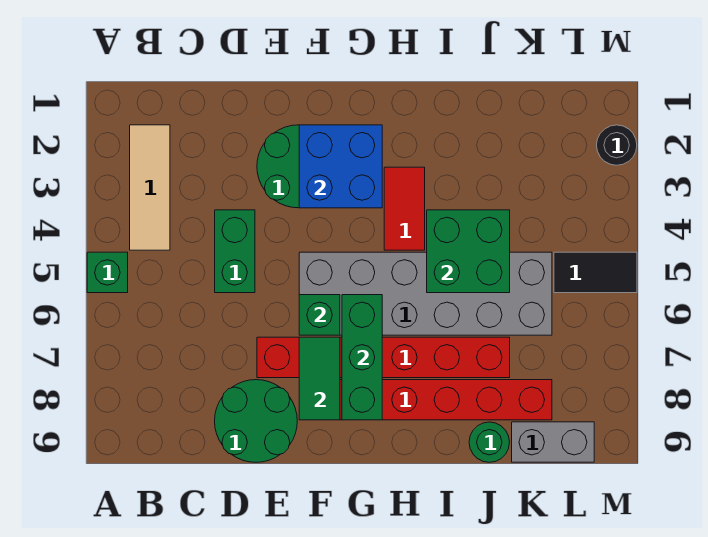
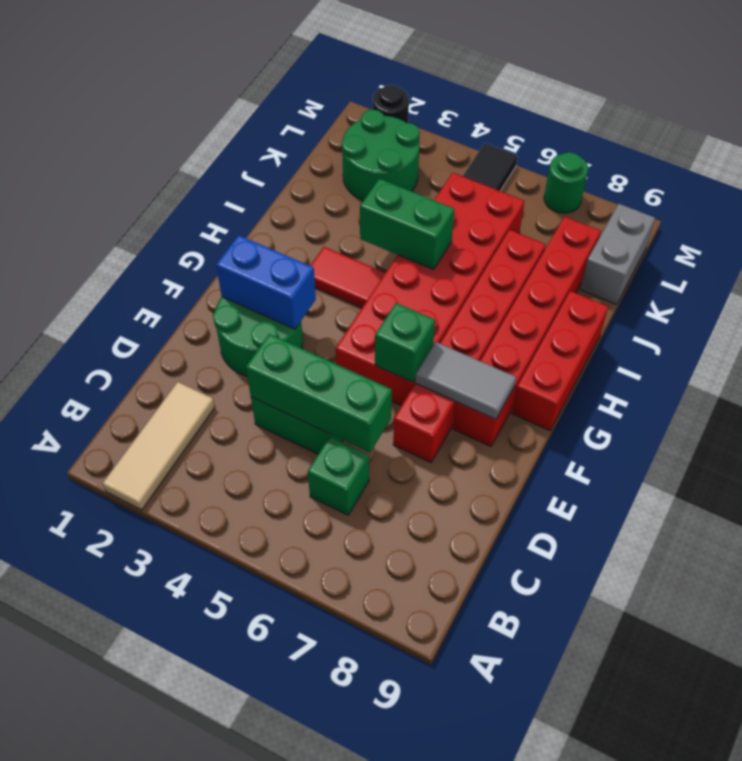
green brick A5 level 1 -> green brick C6 level 1
tan tile B2:B4 level 1 -> tan tile A2:C2 level 1
green round brick D8:E9 level 1 -> green round brick K2:L3 level 1
blue brick F2:G3 level 2 -> blue brick F2:F3 level 2
grey brick F5:K6 level 1 -> red brick F5:K6 level 1
green tile F7:F8 level 2 -> grey tile F7:F8 level 2
green brick G6:G8 level 2 -> green brick D4:D6 level 2
none -> red brick G9:I9 level 1
green brick I4:J5 level 2 -> green brick I4:I5 level 2
green round brick J9 level 1 -> green round brick M7 level 1

